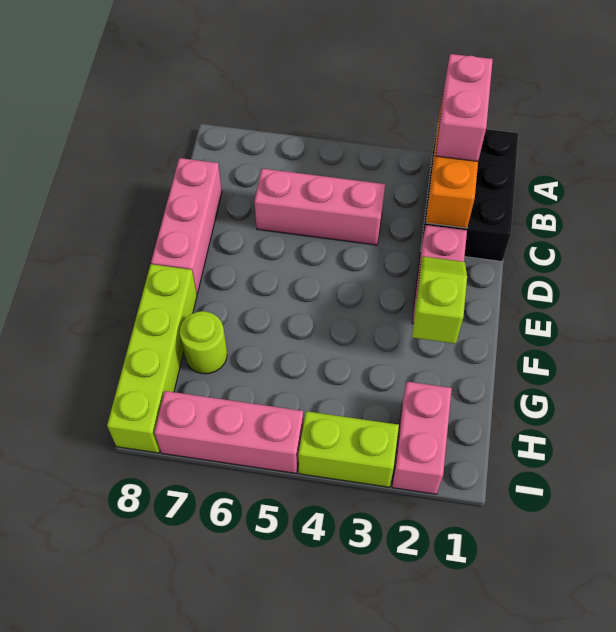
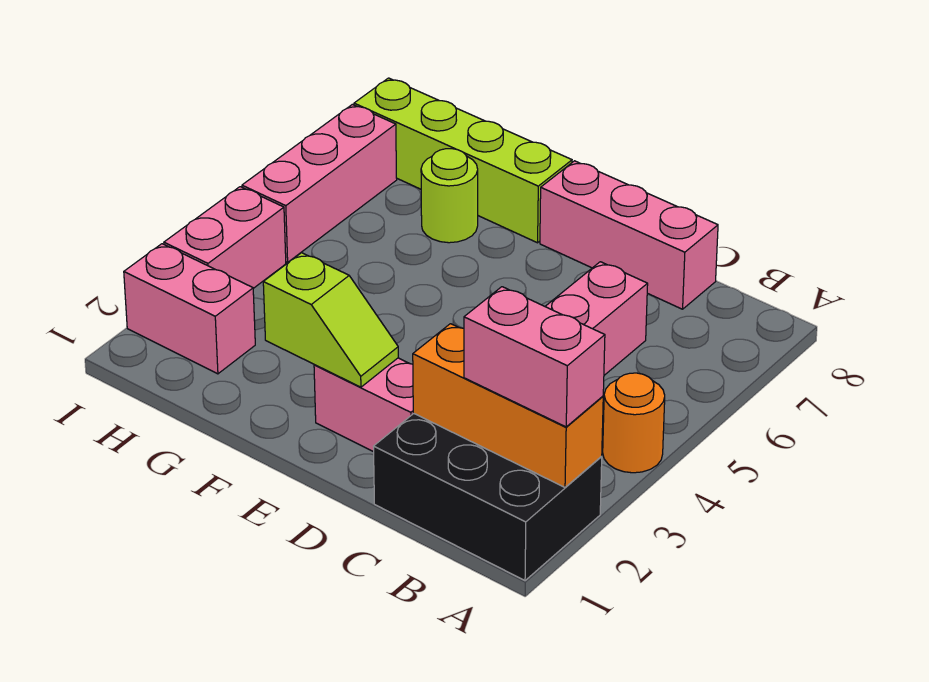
none -> orange round brick A4 level 1
lime brick I3:I4 level 1 -> pink brick I3:I4 level 1

